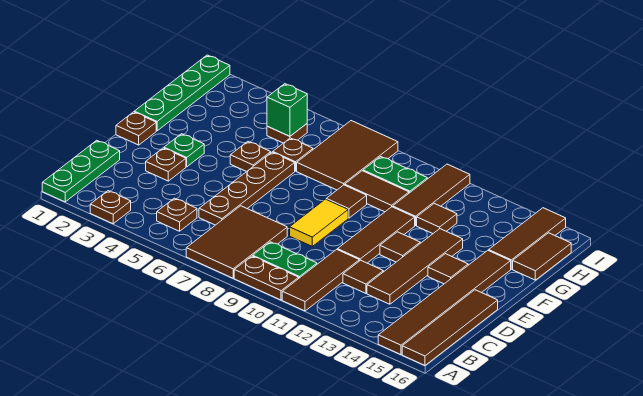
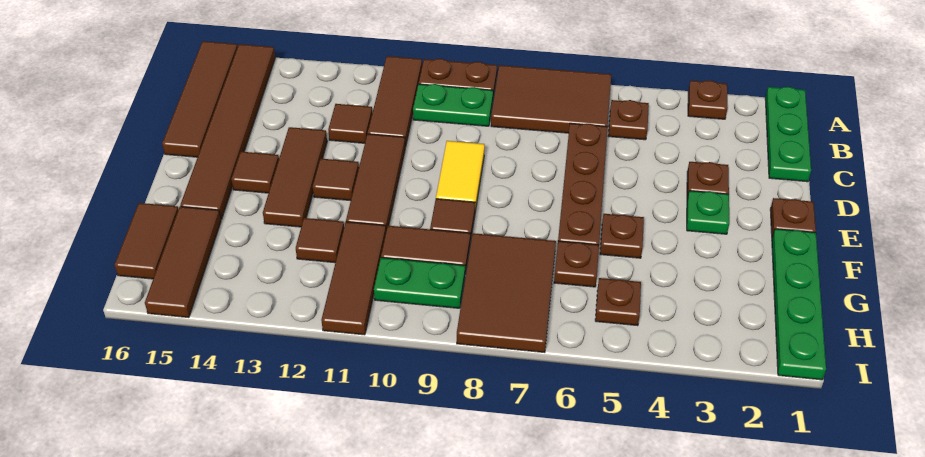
brown tile A7:C8 level 1 -> brown tile A6:B8 level 1
brown tile C13:F13 level 1 -> brown tile D13:F13 level 1
green brick H5 level 2 -> none

